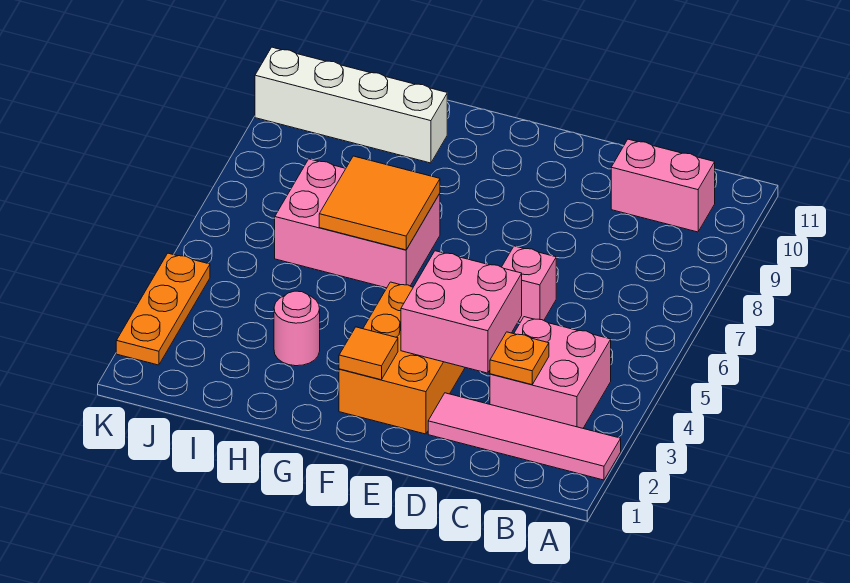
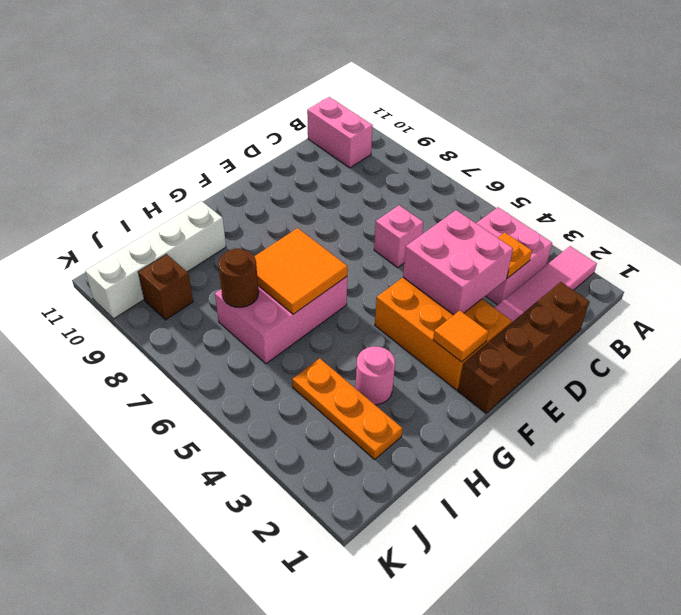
pink brick B10:C10 level 1 -> pink brick B10:B11 level 1
none -> brown brick C1:F1 level 1
none -> brown round brick I7 level 2
none -> brown brick J9 level 1
orange plate K2:K4 level 1 -> orange plate I2:I4 level 1

